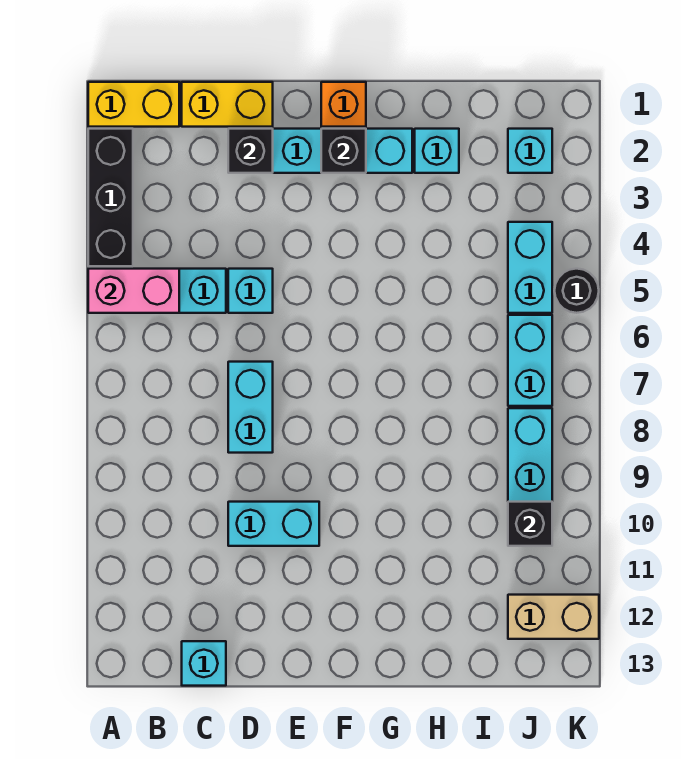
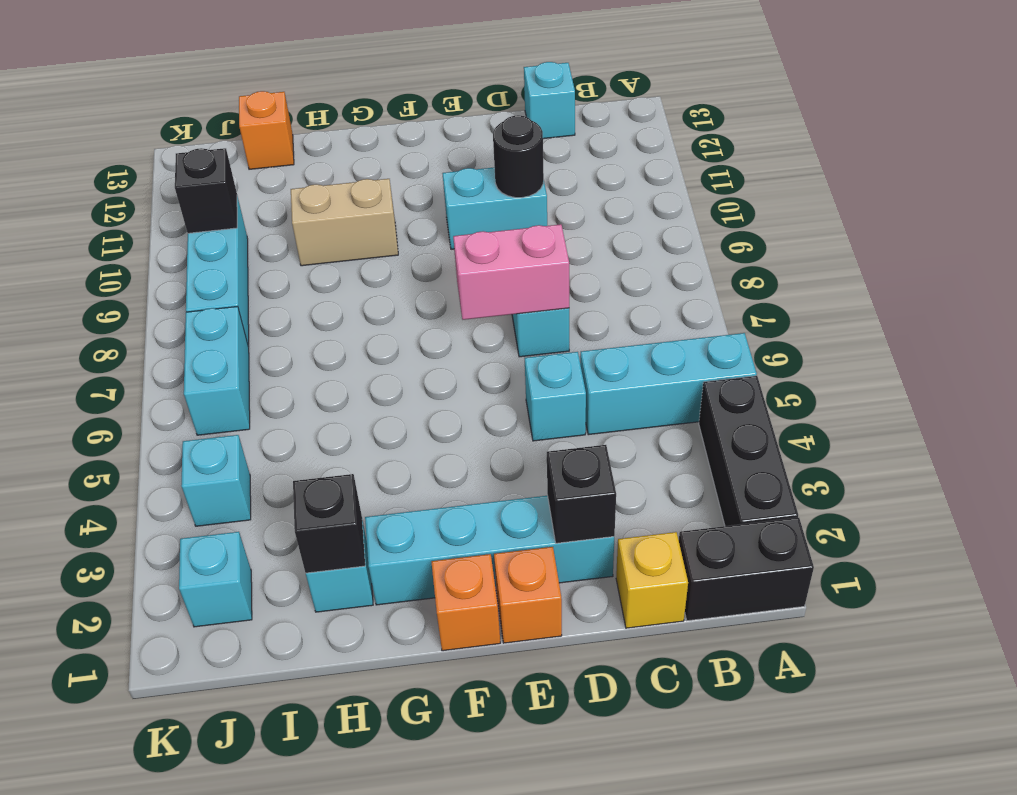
yellow brick A1:B1 level 1 -> black brick A1:B1 level 1
pink brick A5:B5 level 2 -> pink brick D7:E7 level 2
yellow brick C1:D1 level 1 -> yellow brick C1 level 1
none -> orange brick E1 level 1
black brick F2 level 2 -> black brick H2 level 2
none -> orange brick I13 level 1
cyan brick J4:J5 level 1 -> cyan brick J4 level 1
tan brick J12:K12 level 1 -> tan brick G10:H10 level 1
black round brick K5 level 1 -> black round brick D10 level 2

